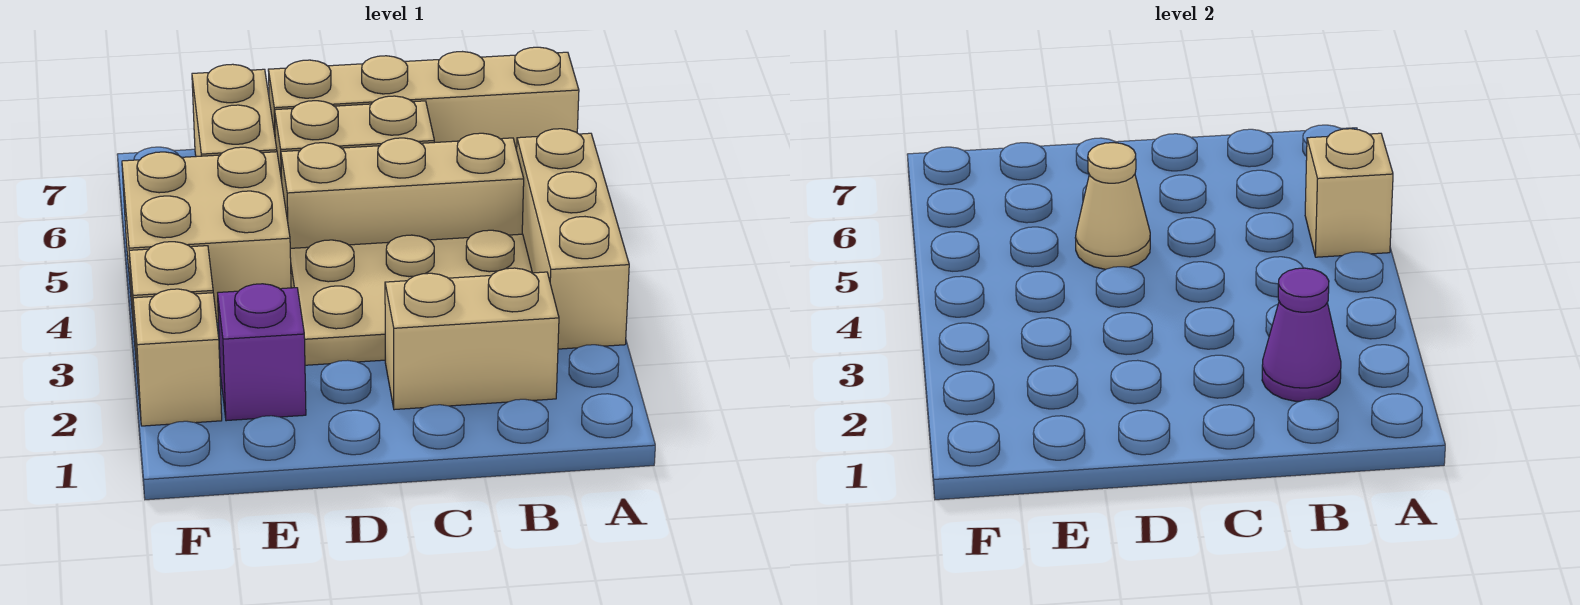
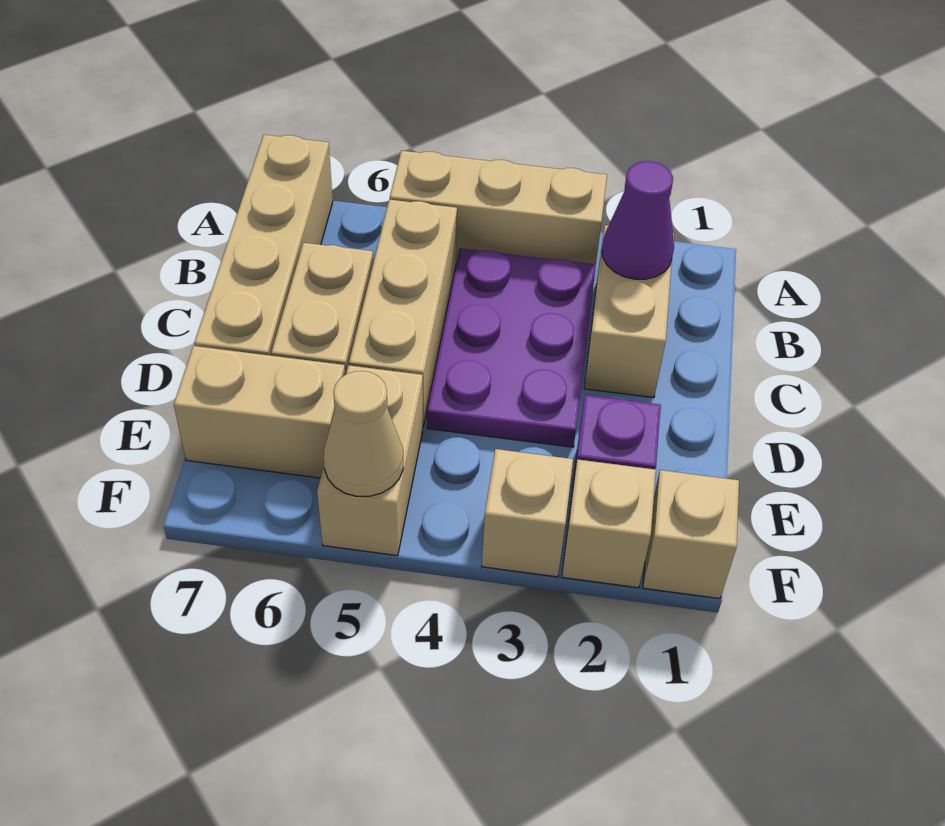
tan brick A5 level 2 -> tan brick F1 level 1
tan plate B3:D4 level 1 -> purple plate B3:D4 level 1
tan cone D5 level 2 -> tan cone F5 level 2
tan brick E4:F5 level 1 -> tan brick E5:F5 level 1

